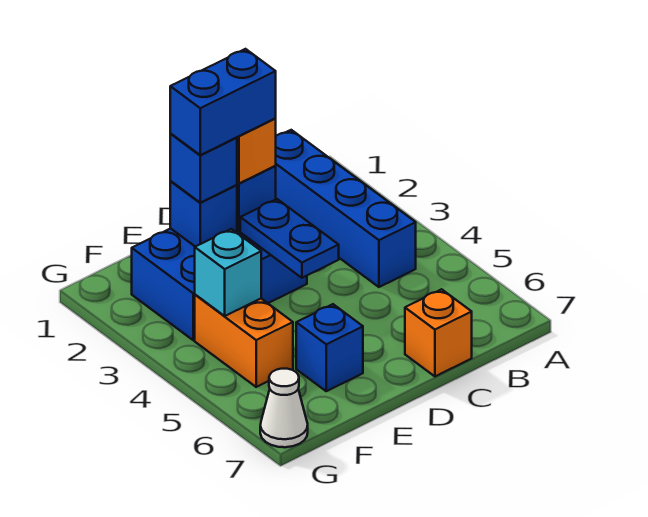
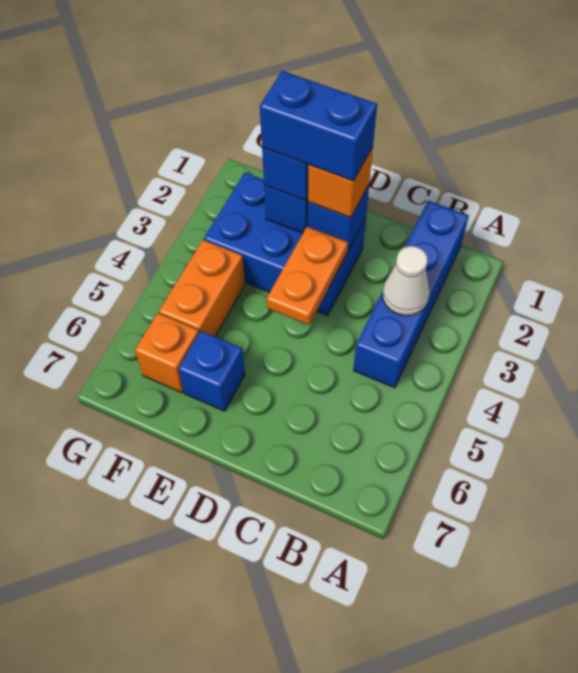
orange brick C7 level 1 -> orange brick F6 level 1
blue plate D3:D4 level 2 -> orange plate D3:D4 level 2
cyan brick F4 level 2 -> none
white cone G7 level 1 -> white cone B3 level 2

